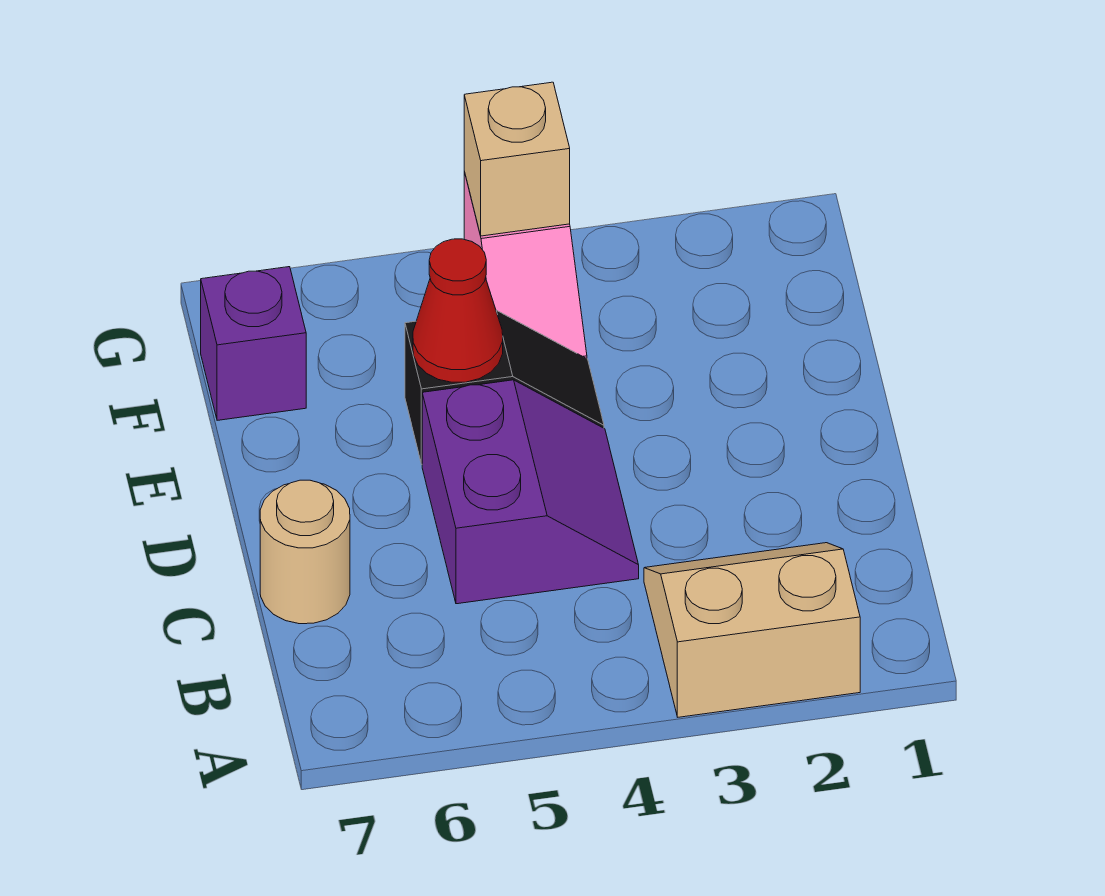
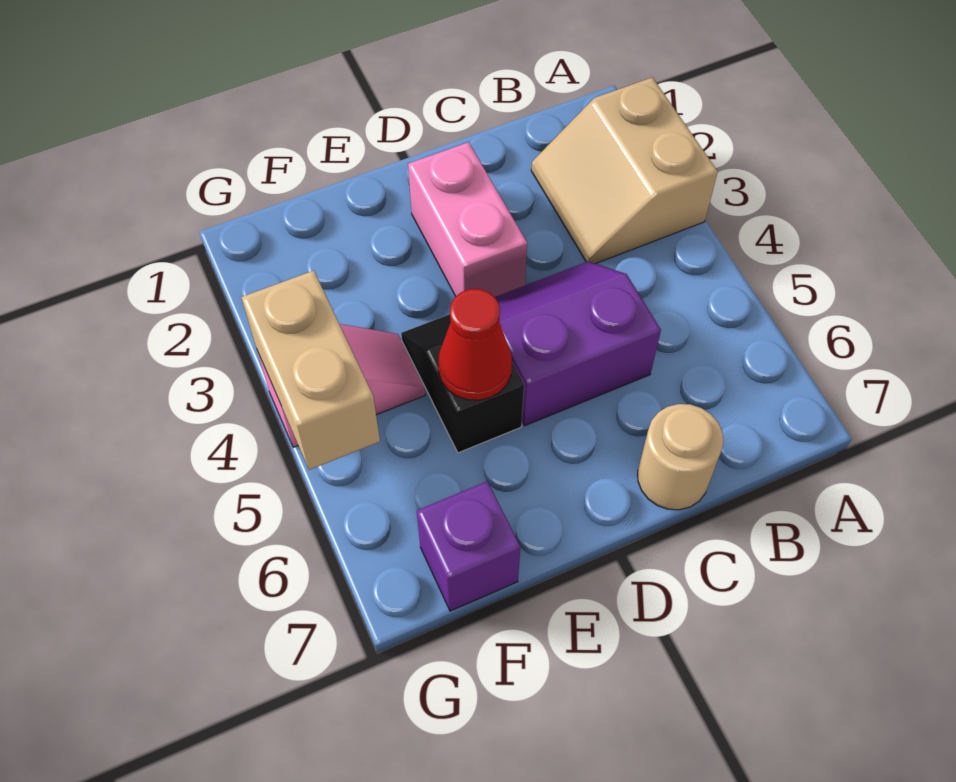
none -> pink brick D2:D3 level 1
tan brick G4 level 2 -> tan brick G4:G5 level 2

